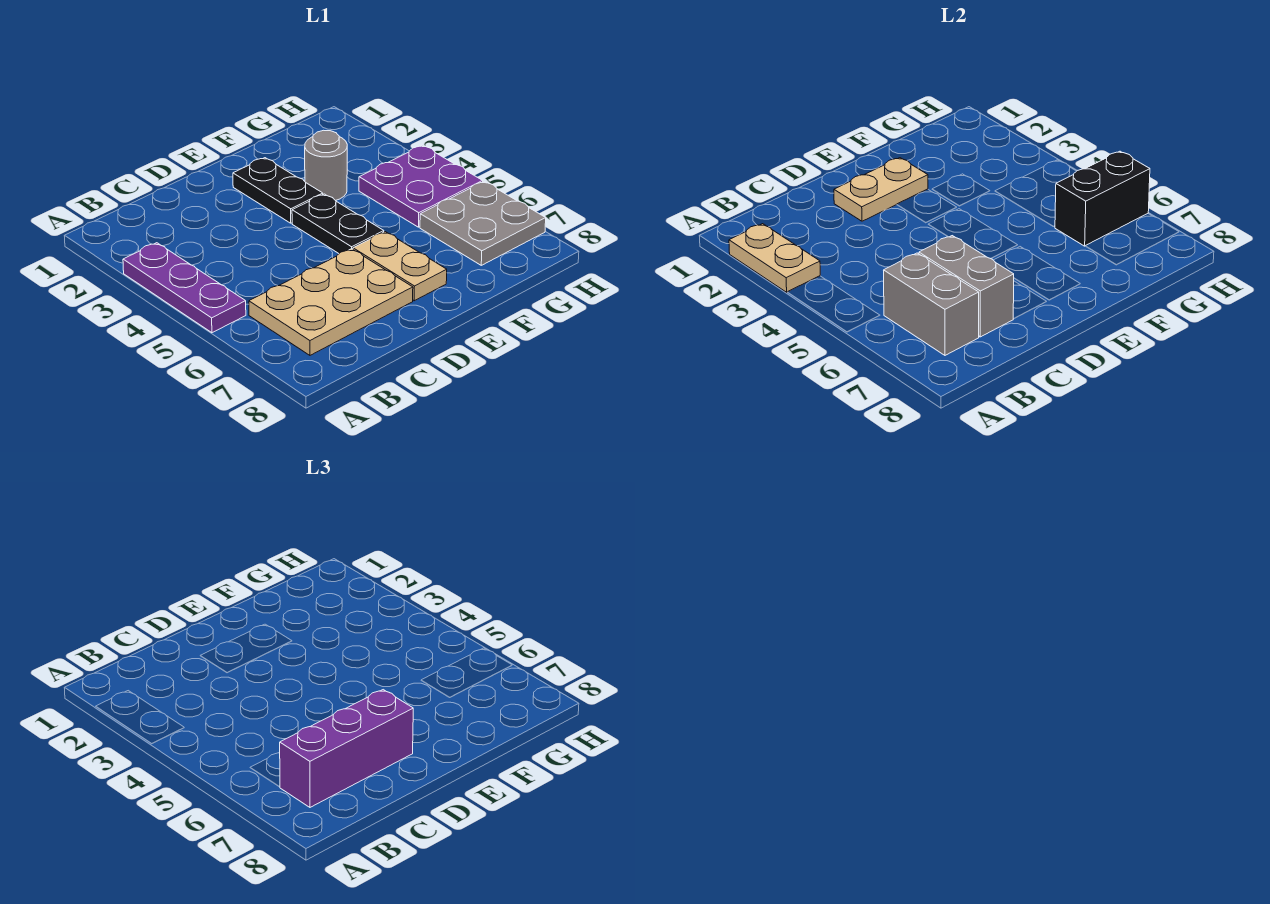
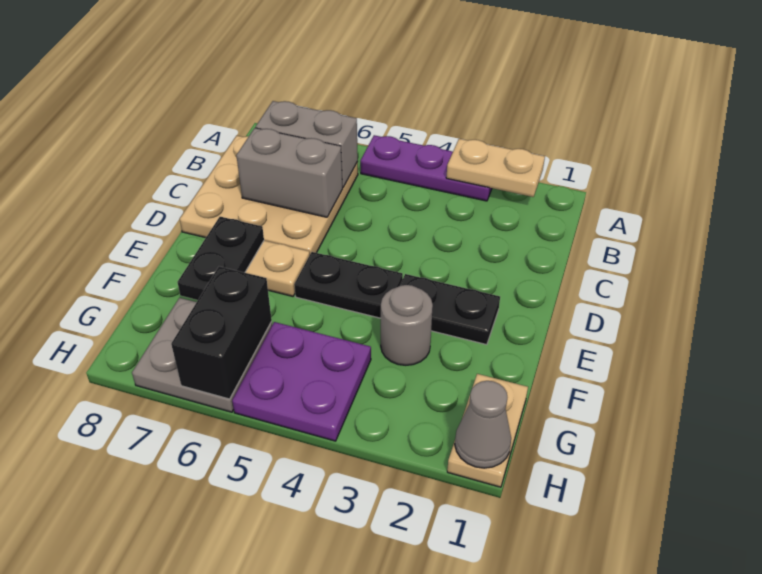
tan plate B6:D7 level 1 -> tan plate B6:D8 level 1
purple brick B7:D7 level 3 -> none
tan plate D2:E2 level 2 -> tan plate G1:H1 level 1
none -> black plate E7:F7 level 2
none -> grey cone H1 level 2

